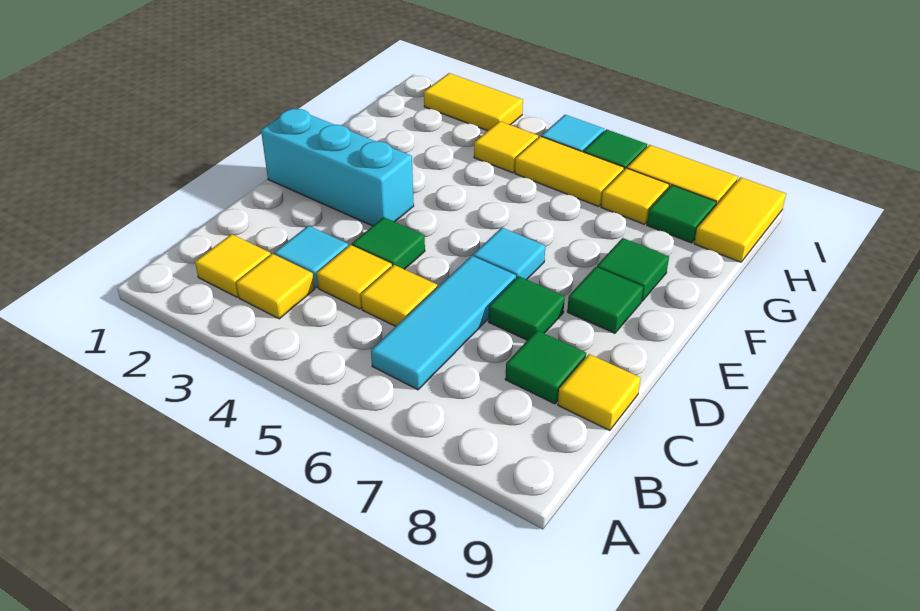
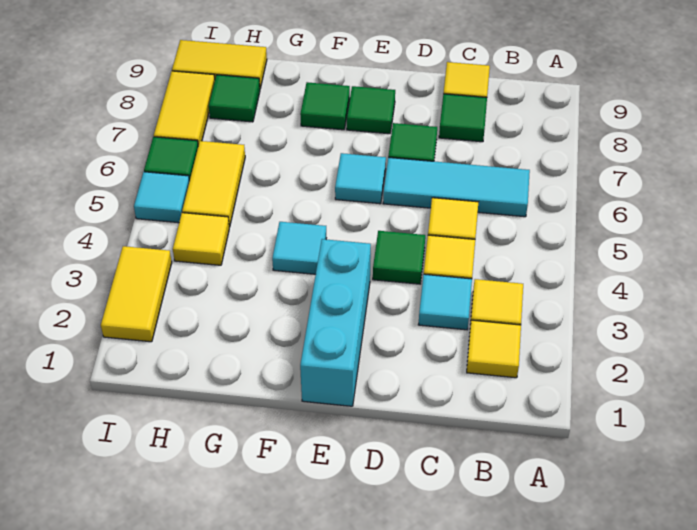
none -> cyan tile F4 level 1
yellow tile H7 level 1 -> none

